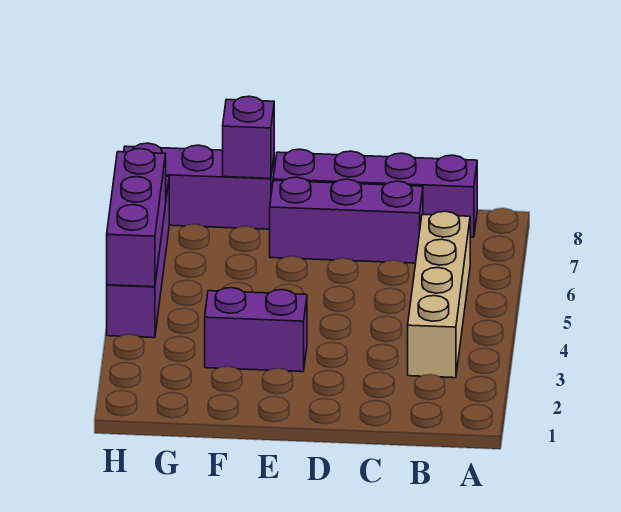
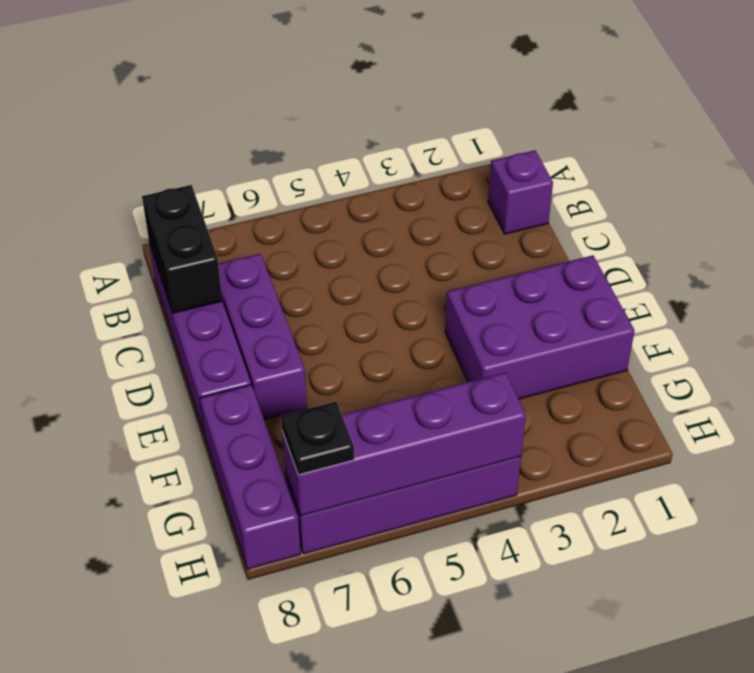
tan brick B3:B6 level 1 -> none
none -> black brick B8:C8 level 2
purple brick E3:F3 level 1 -> purple brick E1:F3 level 1
purple brick F8 level 2 -> purple brick B1 level 1
purple brick H4:H6 level 2 -> purple brick H4:H7 level 2
none -> black plate H7 level 3

